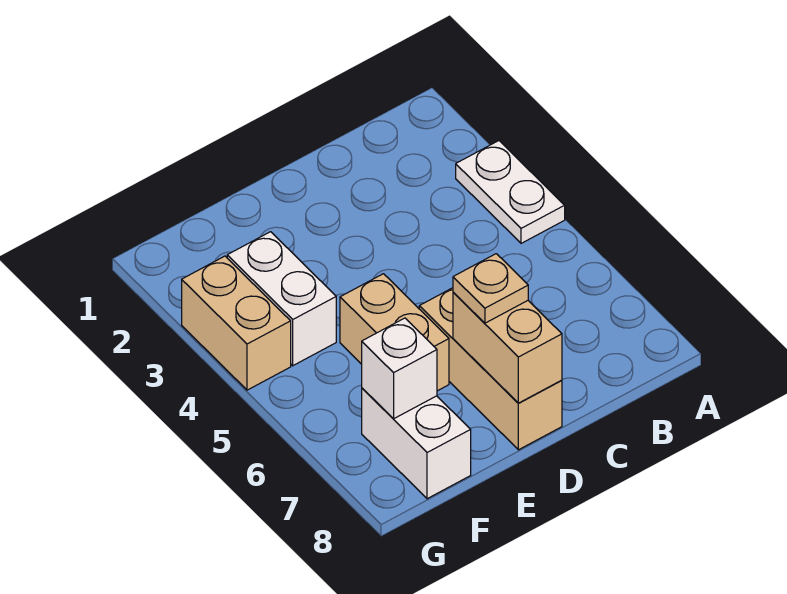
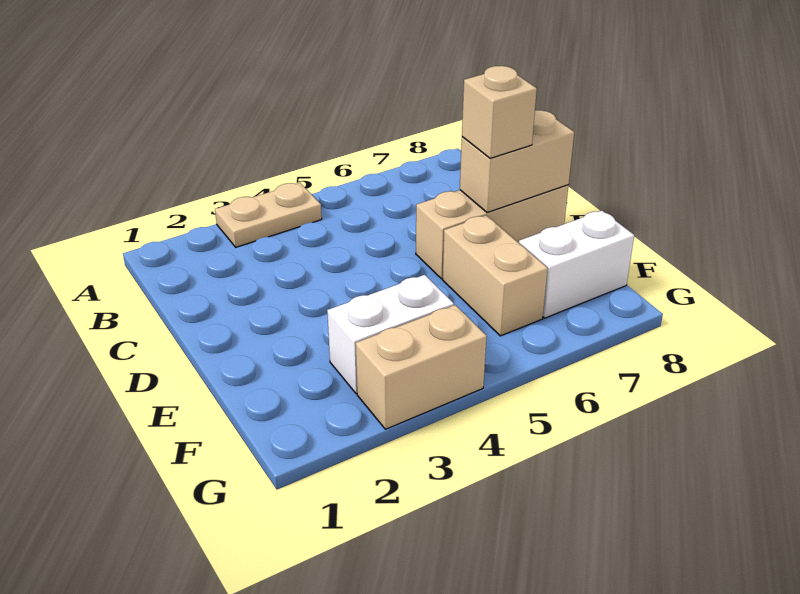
white plate A3:A4 level 1 -> tan plate A3:A4 level 1
tan plate D7 level 3 -> tan brick D7 level 3
tan brick E5:E6 level 1 -> tan brick E6:F6 level 1
white brick F7 level 2 -> none

